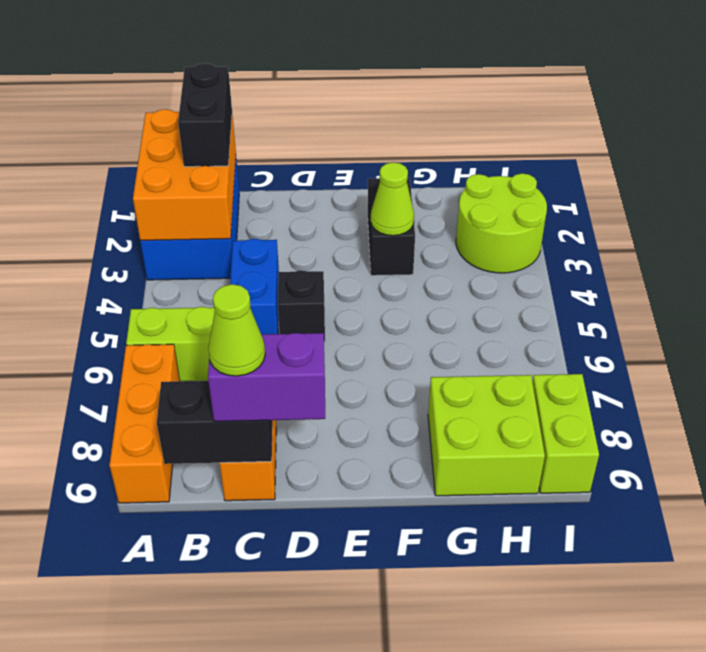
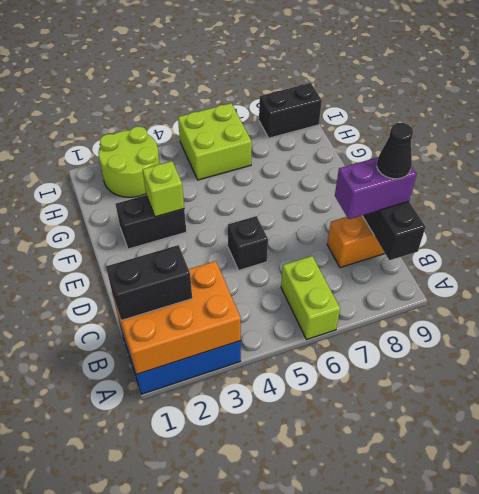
orange brick A7:A9 level 1 -> none
blue brick C4:C5 level 1 -> none
purple brick C9:D9 level 3 -> purple brick C8:C9 level 3
lime cone C9 level 4 -> black cone C9 level 4
lime cone F3 level 2 -> lime brick F3 level 2
lime brick G8:H9 level 1 -> lime brick H5:I6 level 1
lime brick I8:I9 level 1 -> black brick I8:I9 level 1

